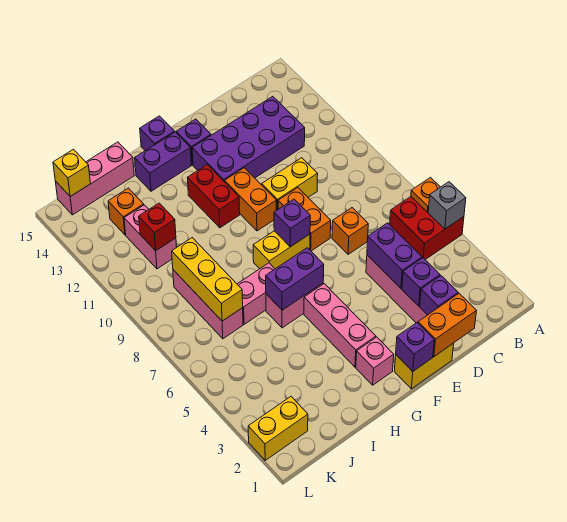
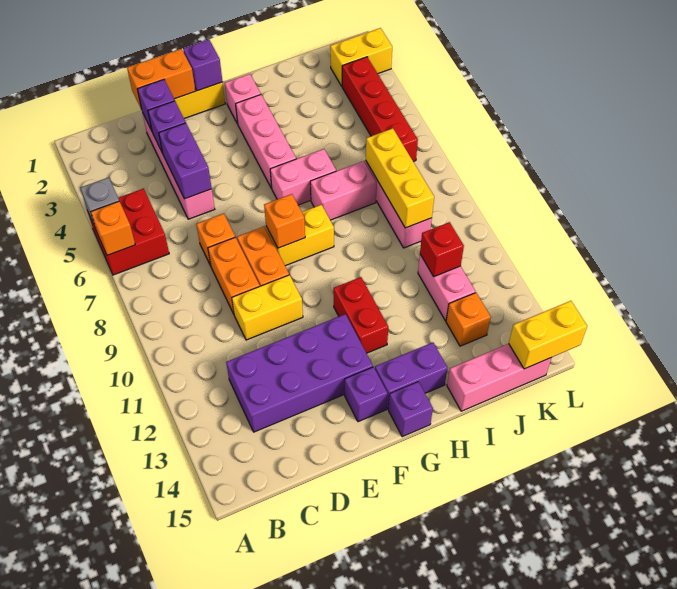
orange plate A6 level 2 -> orange brick A6 level 2
purple brick F8 level 2 -> orange brick F8 level 2
orange brick F10:F11 level 1 -> orange brick D8:D9 level 1
purple brick G6:H6 level 2 -> none
none -> red brick K3:K6 level 1
yellow brick K15 level 2 -> yellow brick K15:L15 level 2

